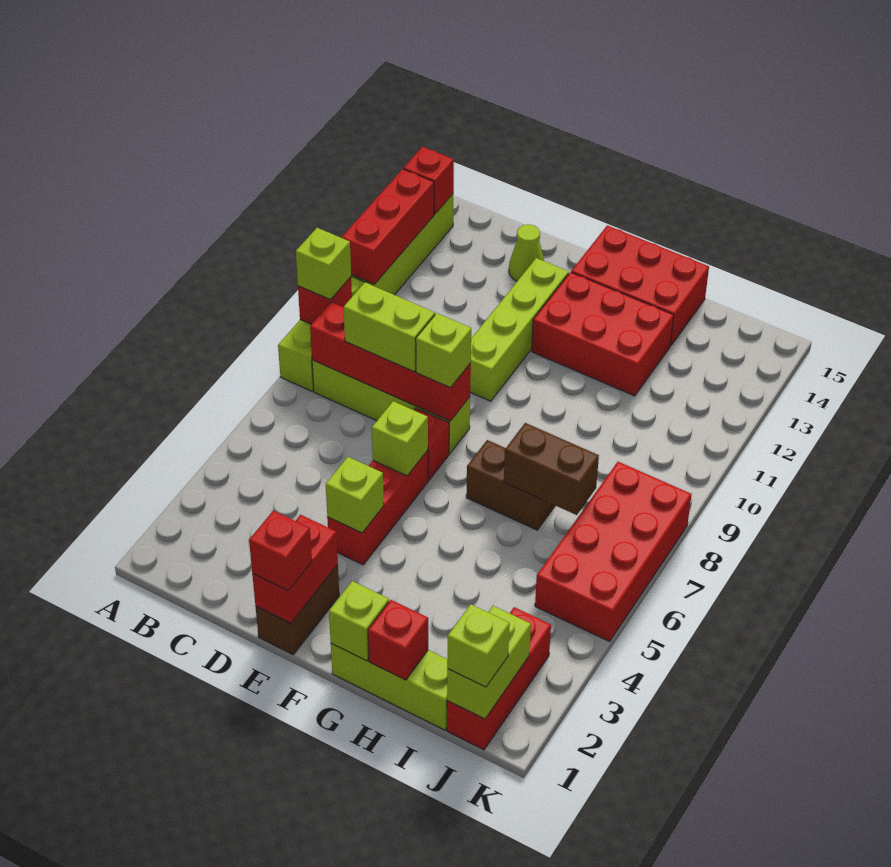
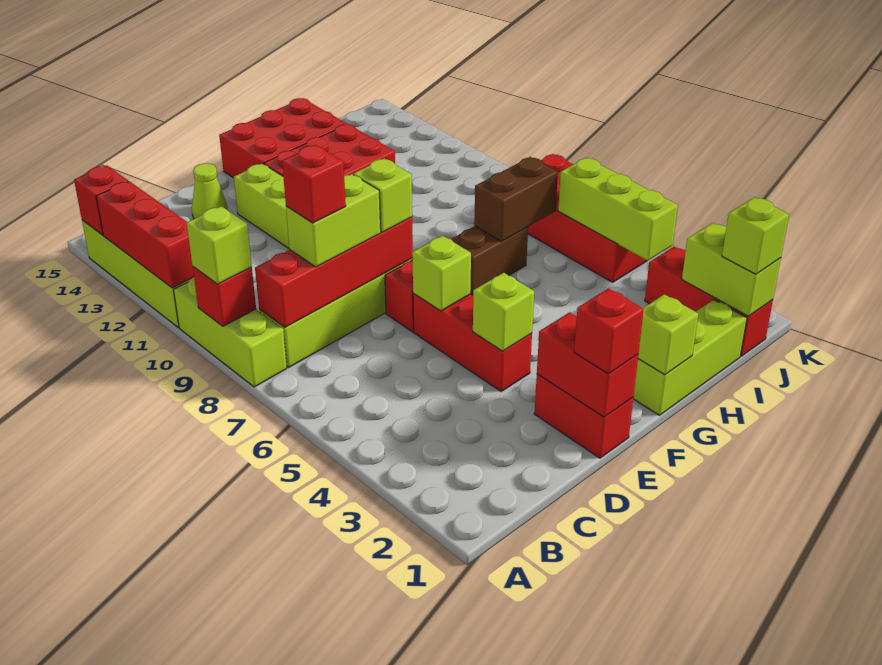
brown brick E1:E2 level 1 -> red brick E1:E2 level 1
red brick H1 level 2 -> red brick C8 level 4
none -> lime brick J4:J6 level 2

